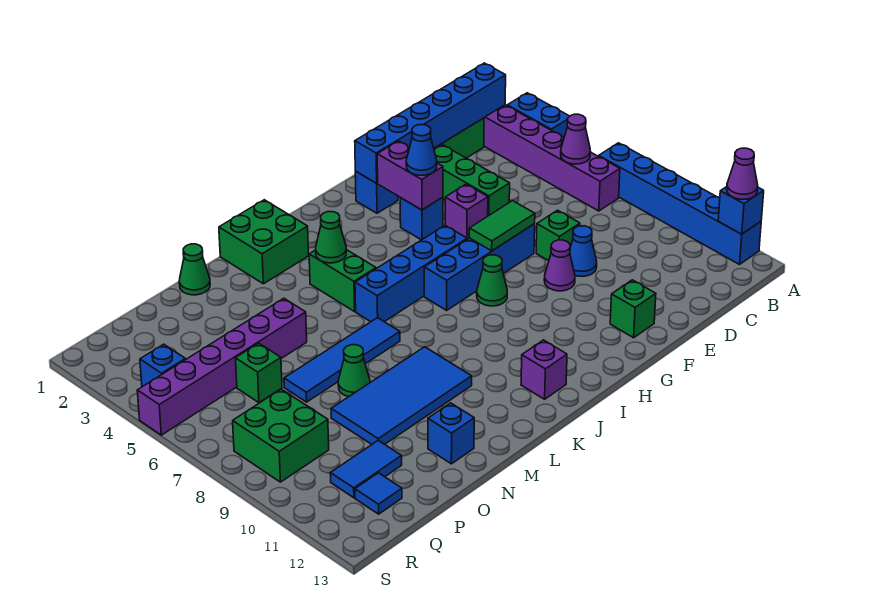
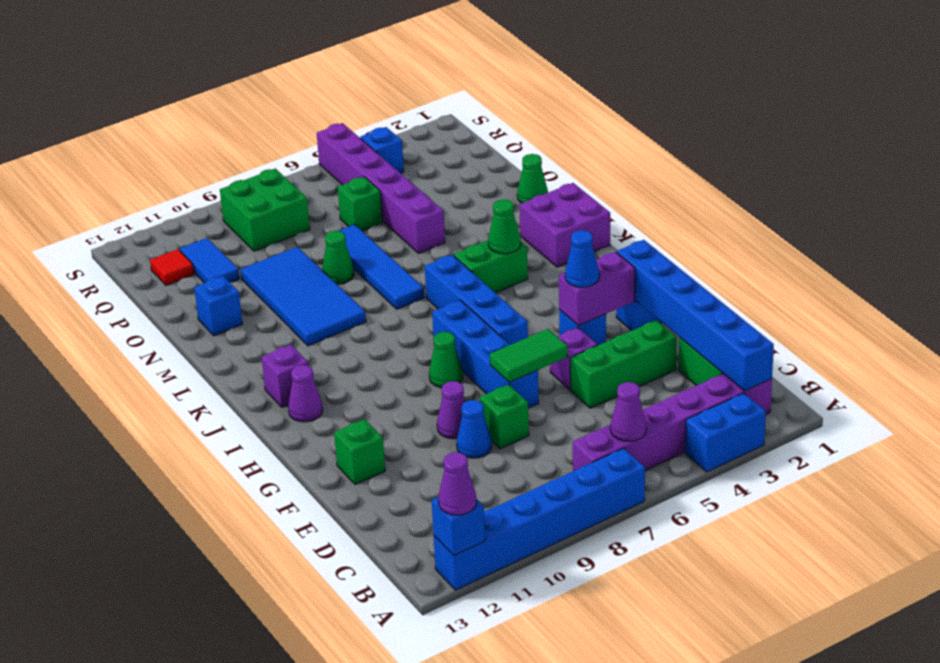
green tile F7:G7 level 2 -> green tile F6:F7 level 2
none -> purple cone I12 level 1
green brick K1:L2 level 1 -> purple brick K1:L2 level 1
blue tile Q12 level 1 -> red tile Q12 level 1

